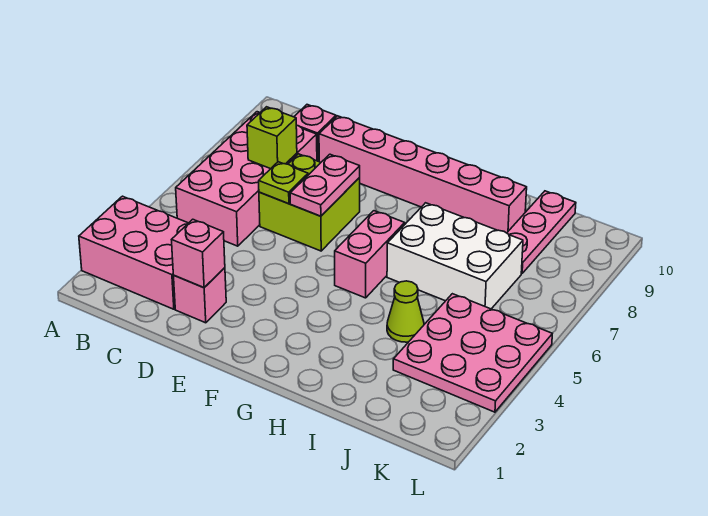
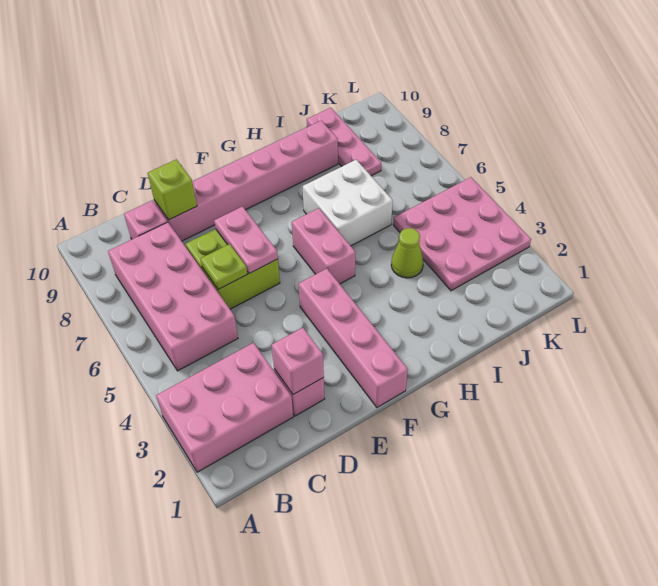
lime brick C7 level 2 -> lime brick D9 level 2
none -> pink brick F1:F4 level 1
white brick H6:J7 level 1 -> white brick H6:I7 level 1

